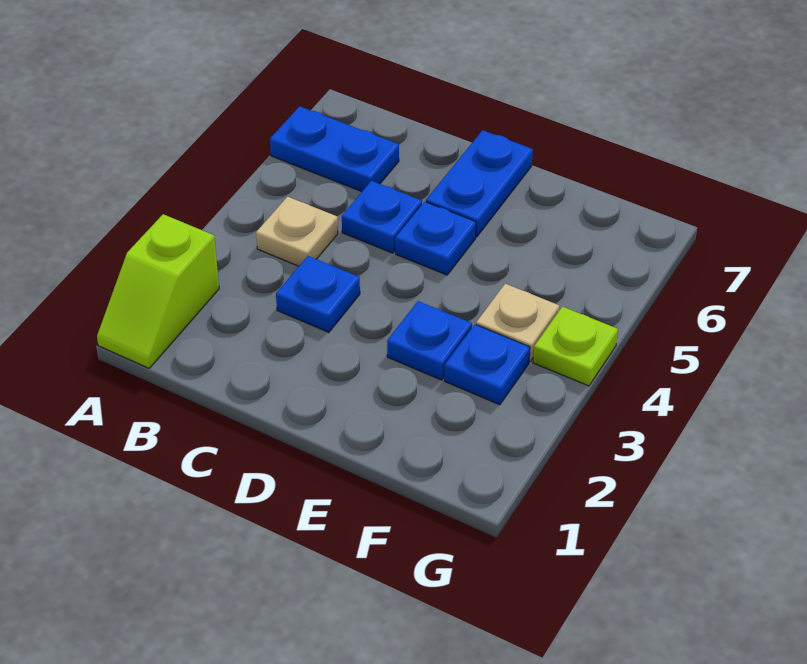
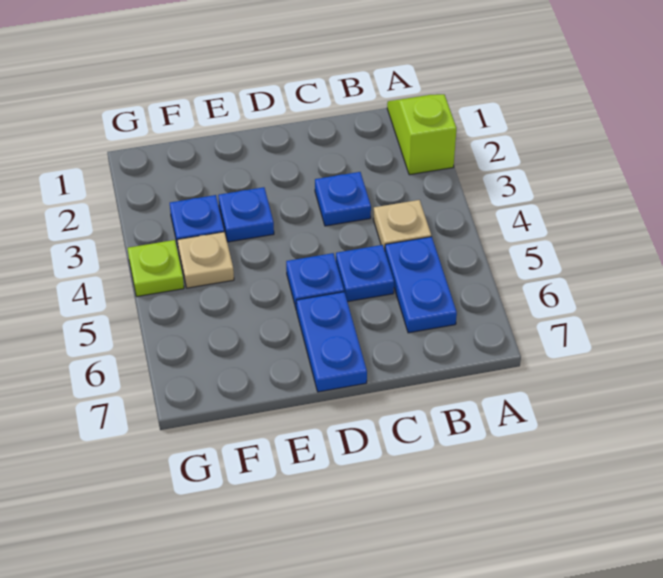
blue plate A6:B6 level 1 -> blue plate B5:B6 level 1

